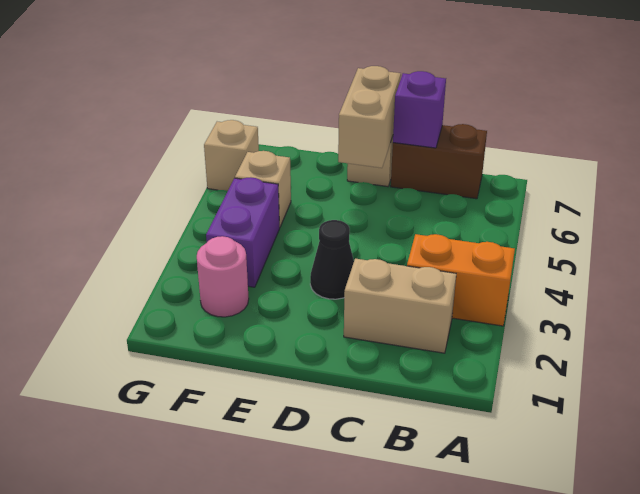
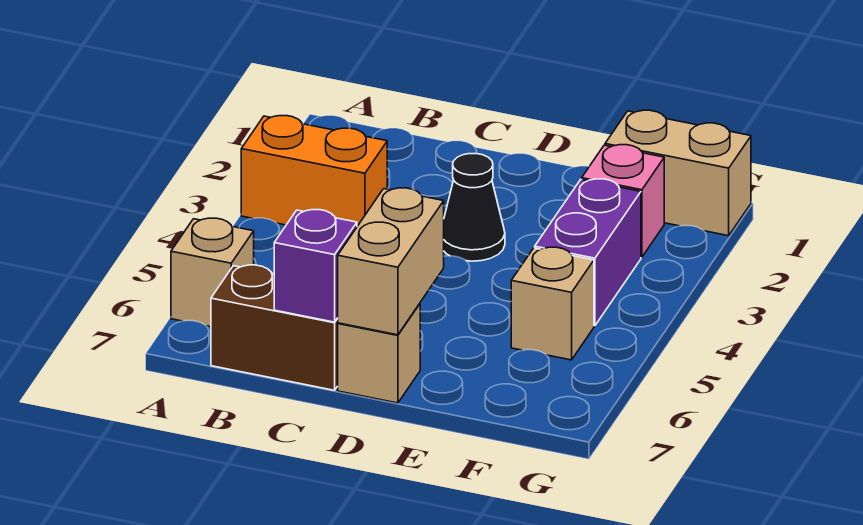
tan brick B2:C2 level 1 -> tan brick F1:G1 level 1
pink round brick F2 level 1 -> pink brick F2 level 1
tan brick G6 level 1 -> tan brick A6 level 1

